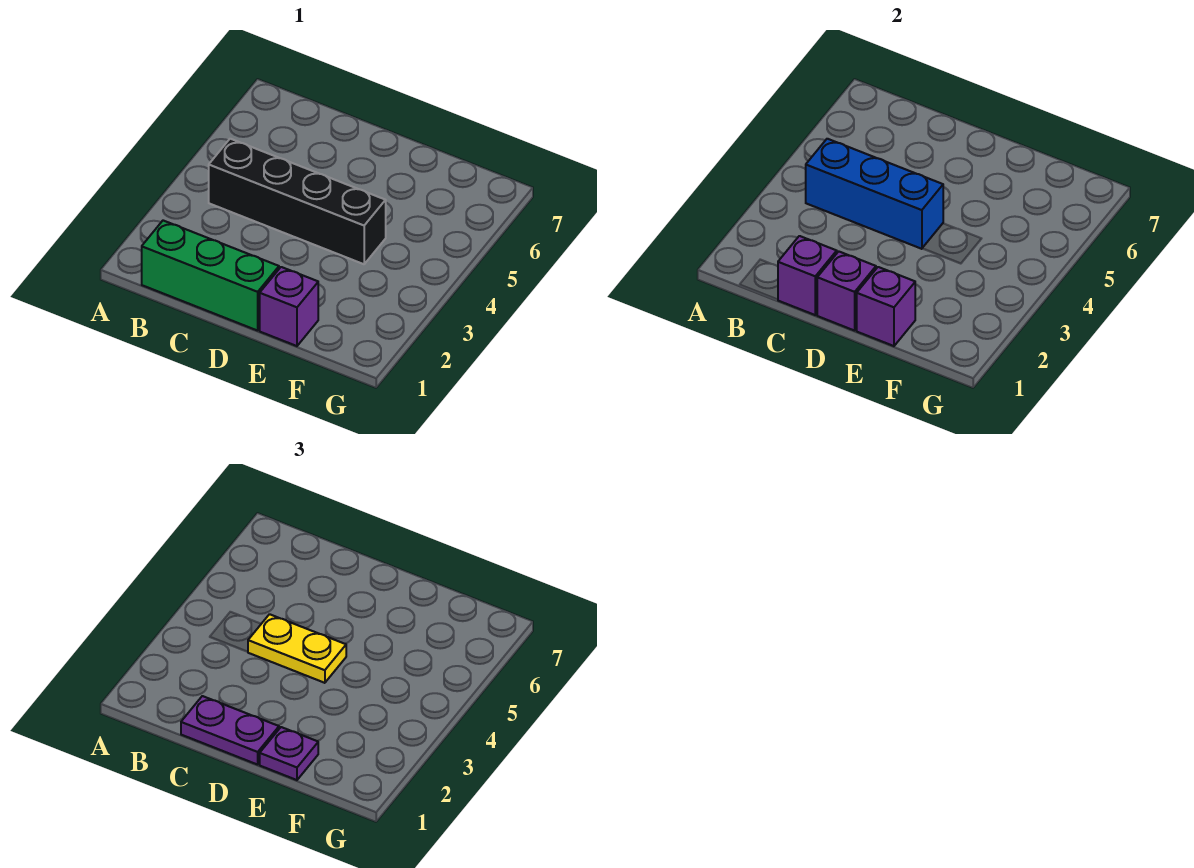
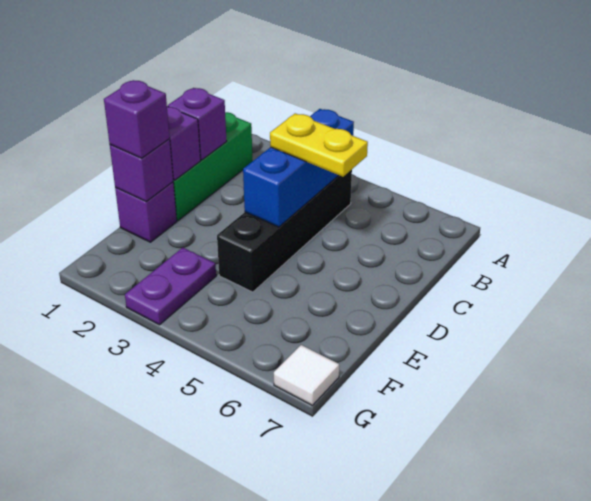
purple plate C1:D1 level 3 -> purple plate F3:G3 level 1
yellow plate C4:D4 level 3 -> yellow plate C4:C5 level 3
purple plate E1 level 3 -> purple brick E1 level 3
none -> white tile G7 level 1

